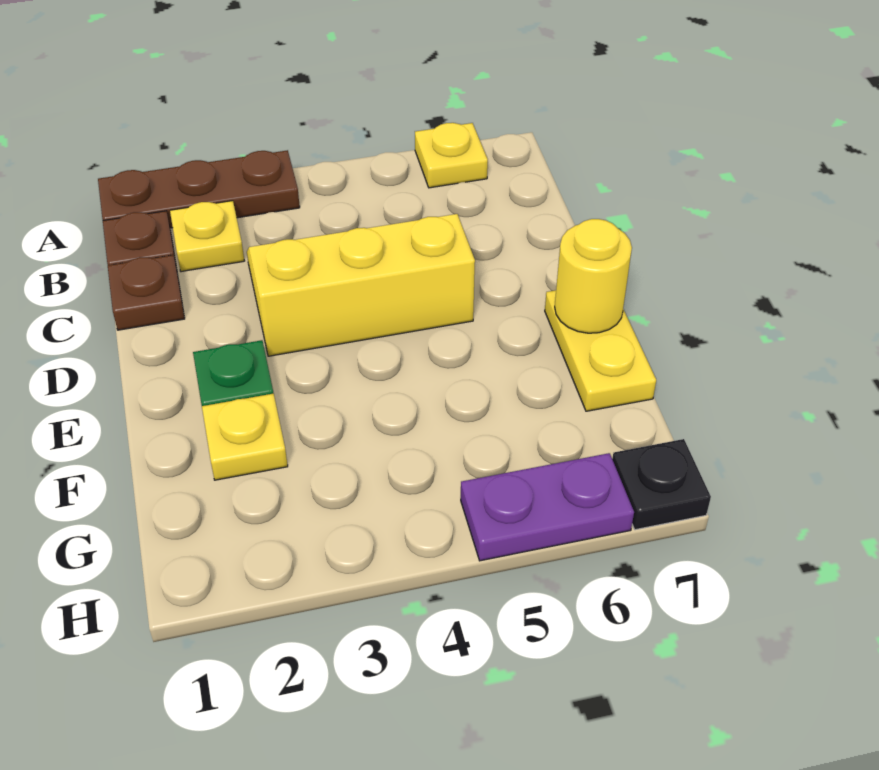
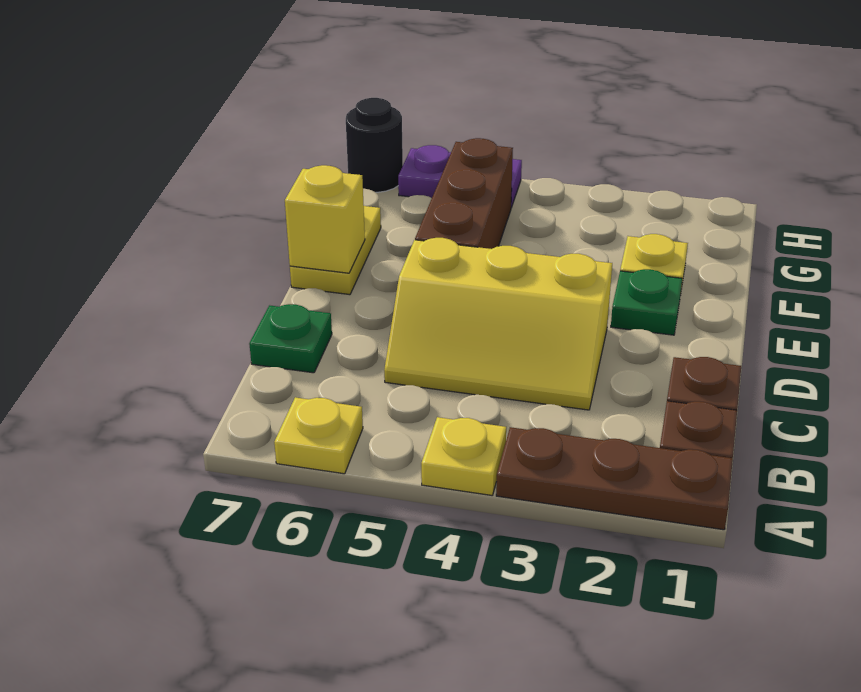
yellow plate B2 level 1 -> yellow plate A4 level 1
none -> green plate C7 level 1
none -> brown brick E5:G5 level 1
yellow round brick E7 level 2 -> yellow brick E7 level 2
black plate H7 level 1 -> black round brick H7 level 1

